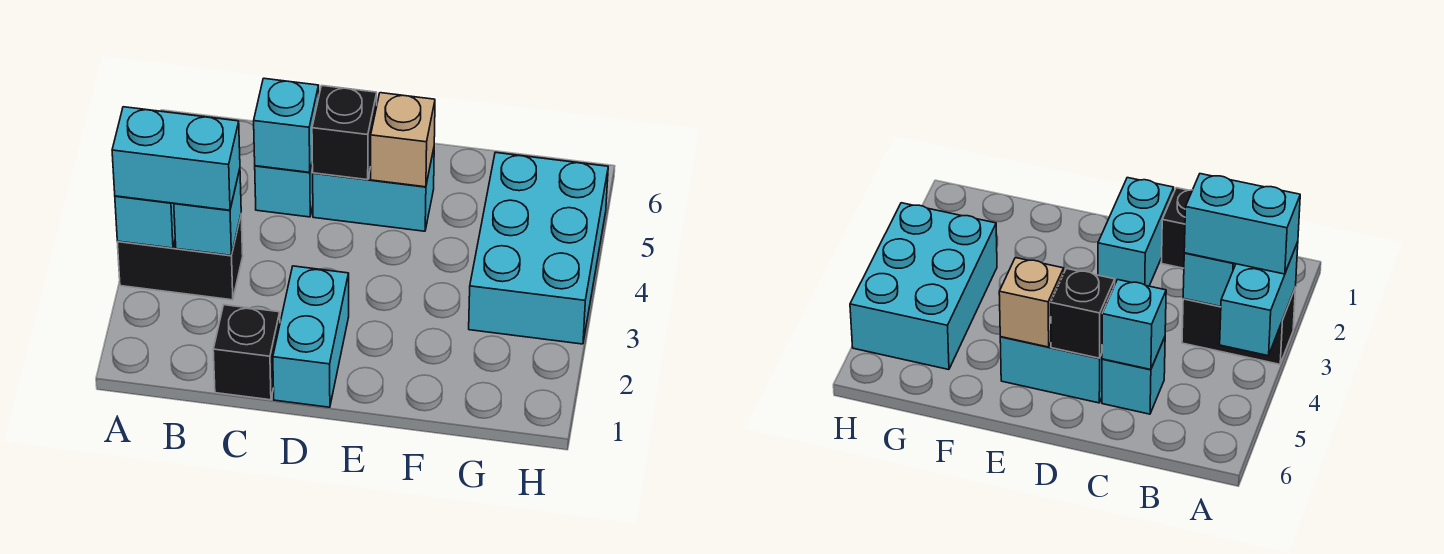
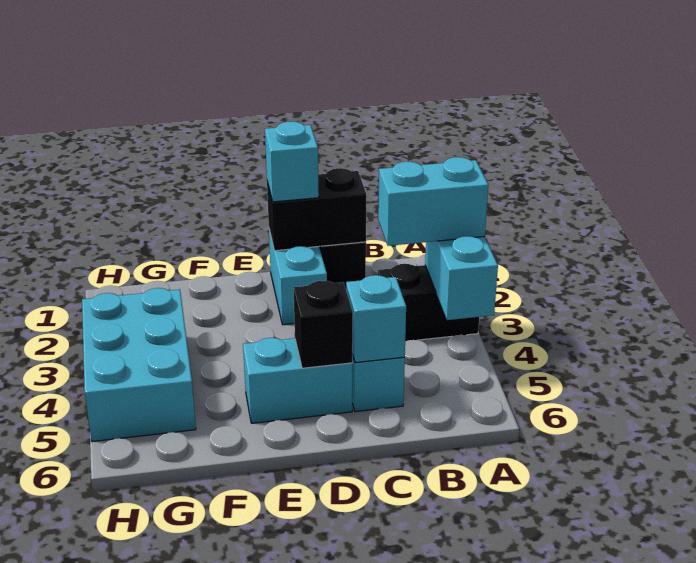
cyan brick B3 level 2 -> cyan brick D1 level 3
none -> black brick C1:D1 level 2
tan brick E5 level 2 -> none

